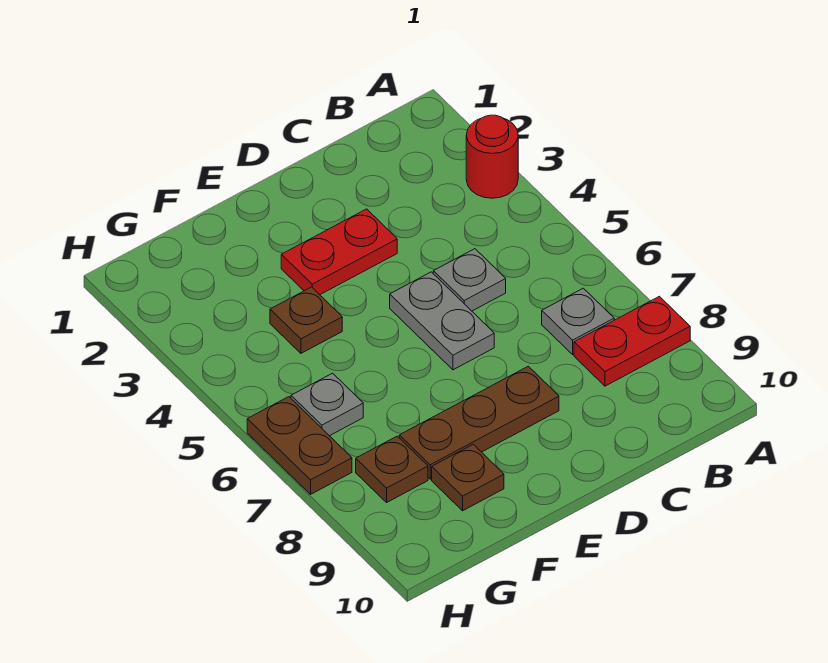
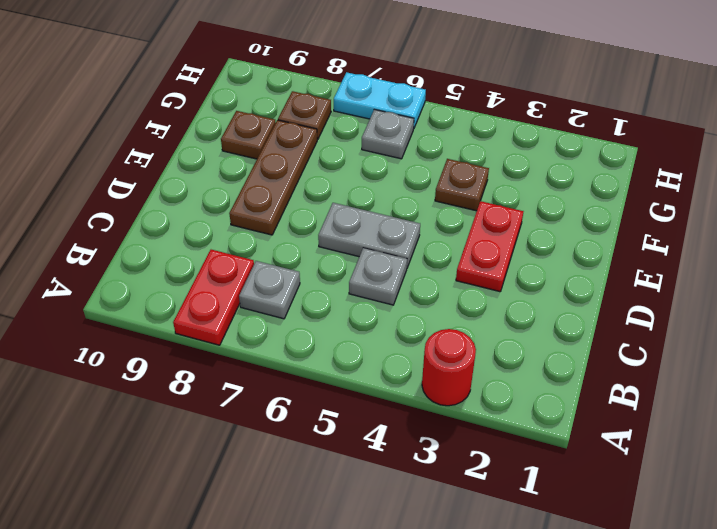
brown plate H6:H7 level 1 -> cyan plate H6:H7 level 1

